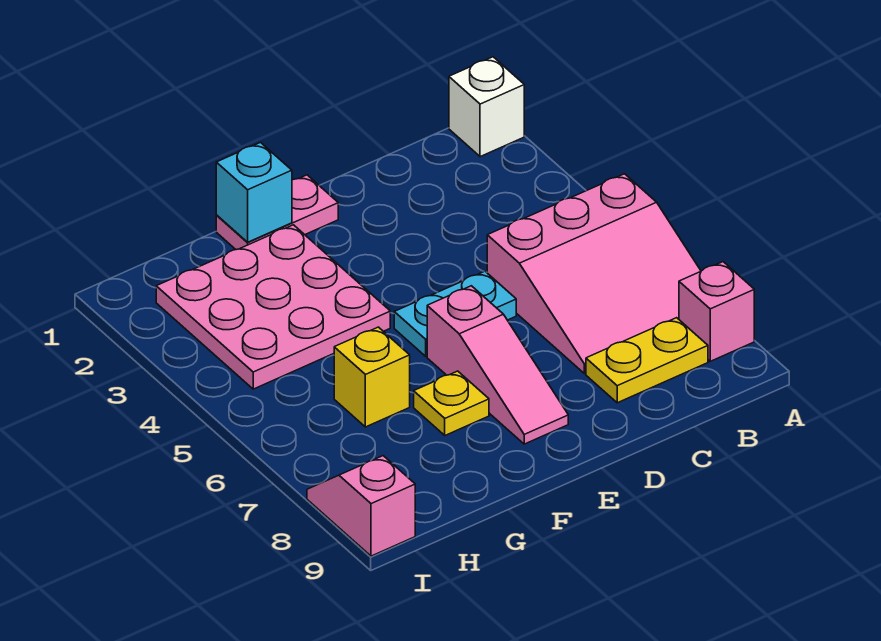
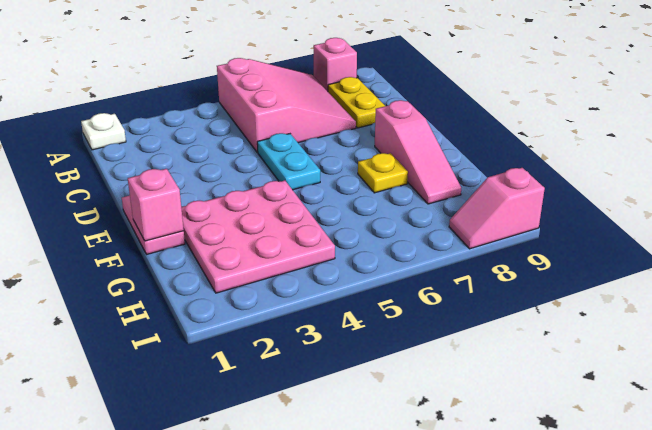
white brick A1 level 1 -> white plate A1 level 1
pink slope E6:E8 level 1 top 6 -> pink slope E8:G8 level 1 top E
cyan brick F1 level 2 -> pink brick F1 level 2
yellow brick G6 level 1 -> none

